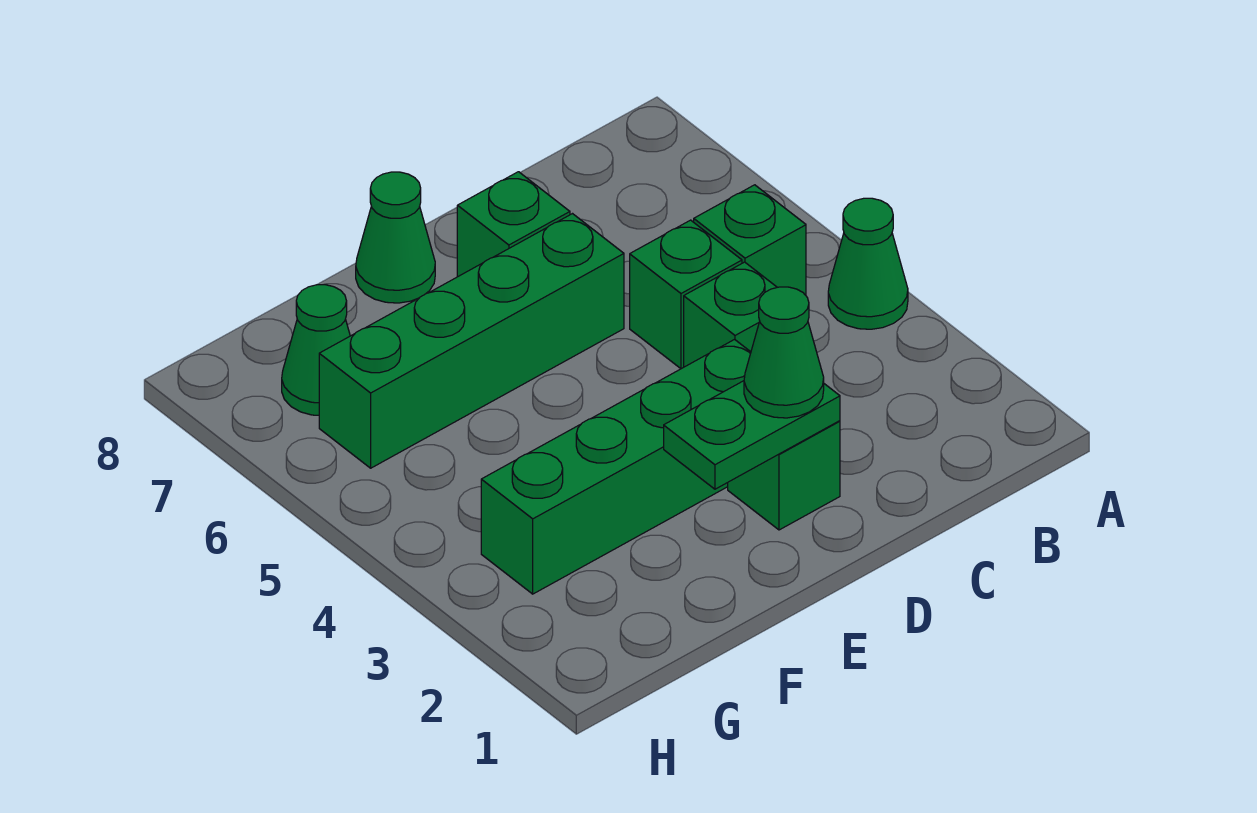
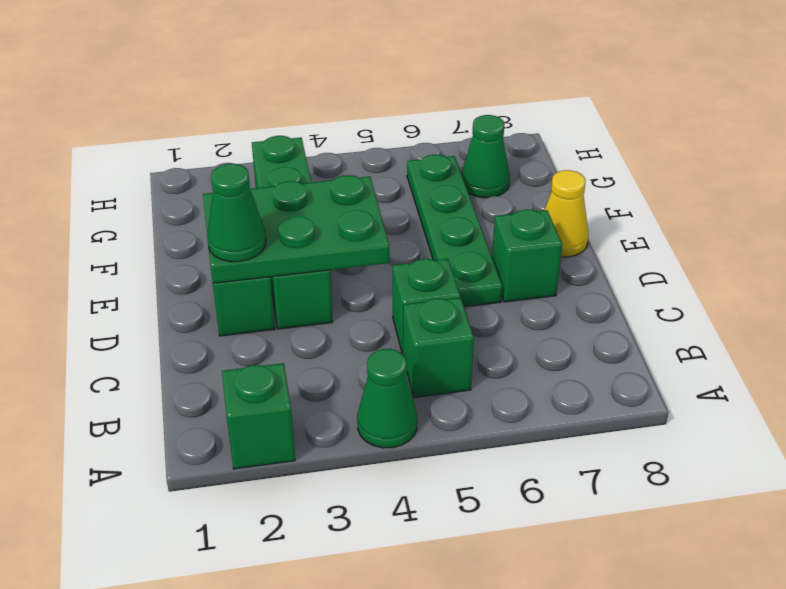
green brick C4 level 1 -> green brick A2 level 1
green plate D2:E2 level 2 -> green plate D2:E4 level 2
green brick D6:G6 level 1 -> green plate D6:G6 level 1
green cone E8 level 1 -> yellow cone E8 level 1

